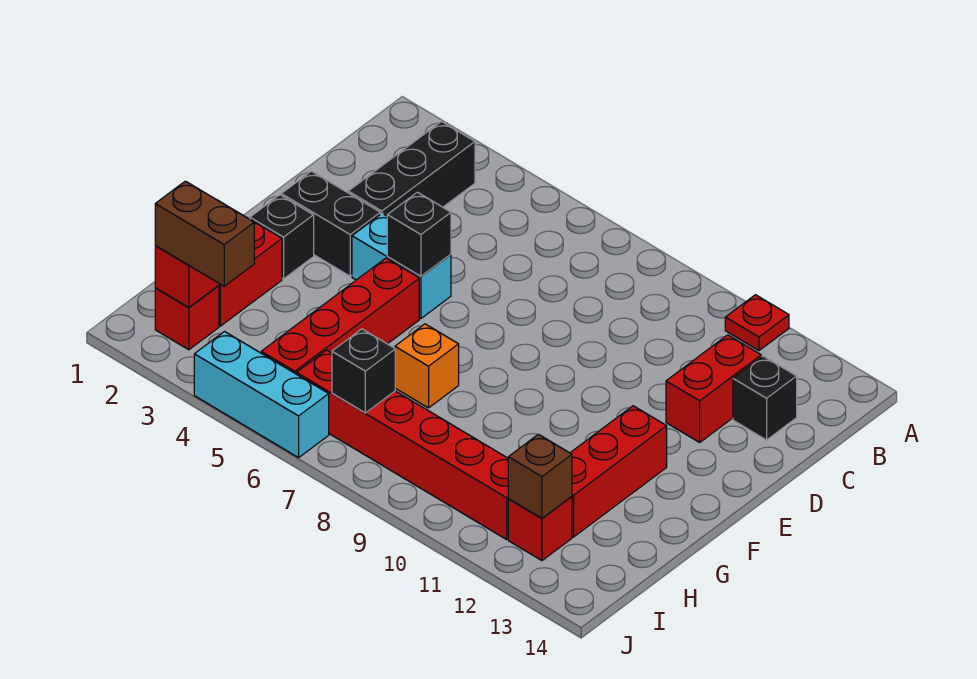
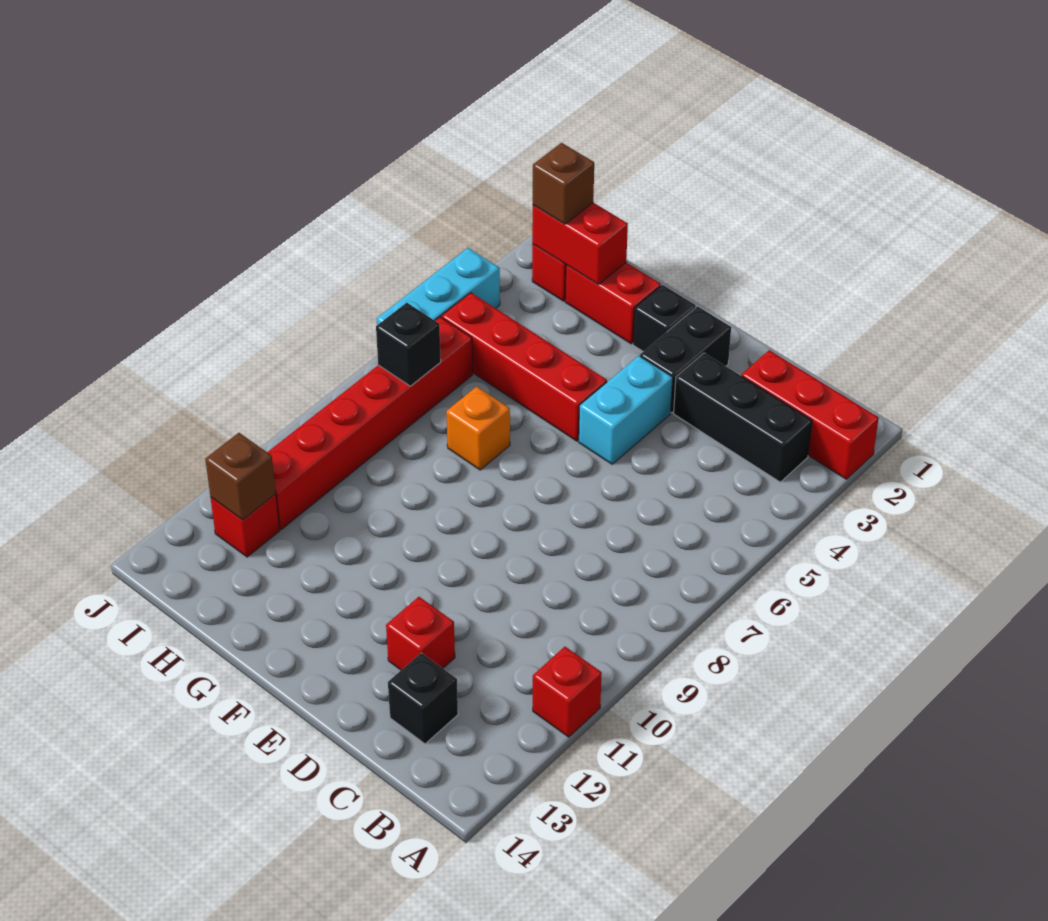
red plate A11 level 1 -> red brick A11 level 1
red brick C12:D12 level 1 -> red brick D12 level 1
black brick E5 level 2 -> none
red brick F12:H12 level 1 -> red brick A2:C2 level 1
brown brick I2:I3 level 3 -> brown brick I2 level 3

